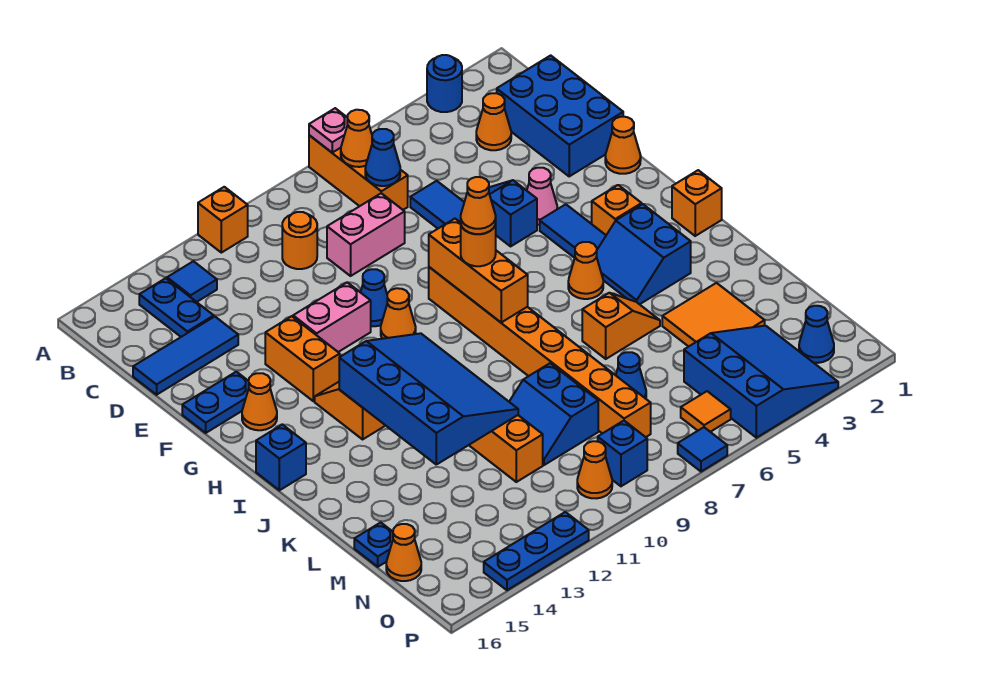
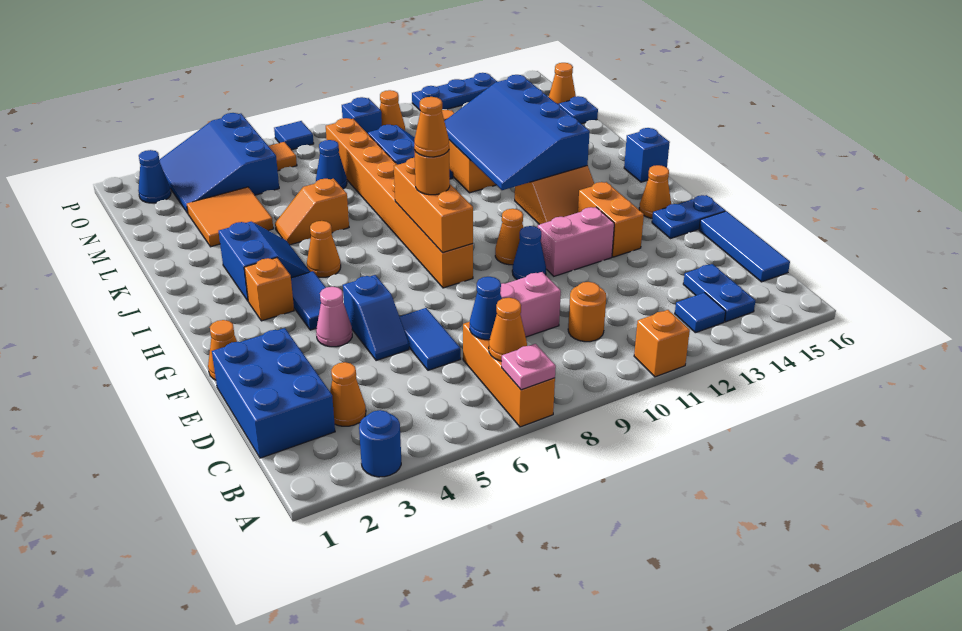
blue tile D14:D16 level 1 -> blue tile C16:E16 level 1
orange brick I1 level 1 -> none

